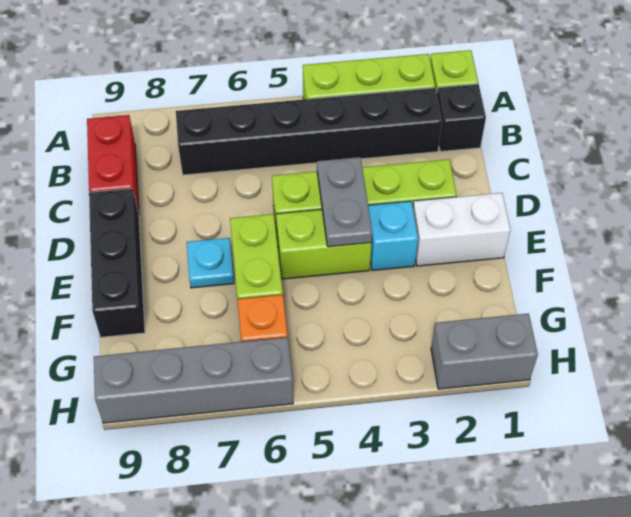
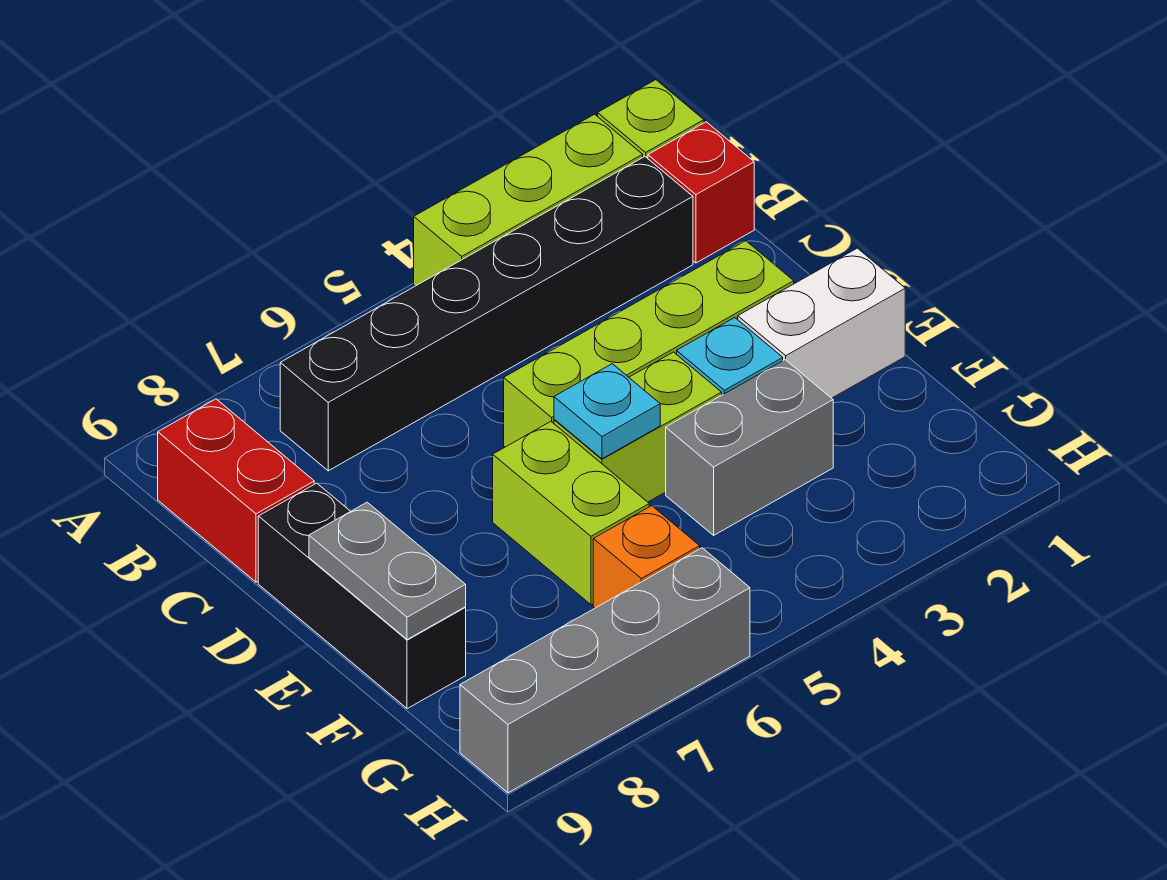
black brick B1 level 1 -> red brick B1 level 1
grey plate D4:E4 level 2 -> grey plate E9:F9 level 2
cyan plate E7 level 1 -> cyan plate E5 level 2
grey brick H1:H2 level 1 -> grey brick F3:F4 level 1

